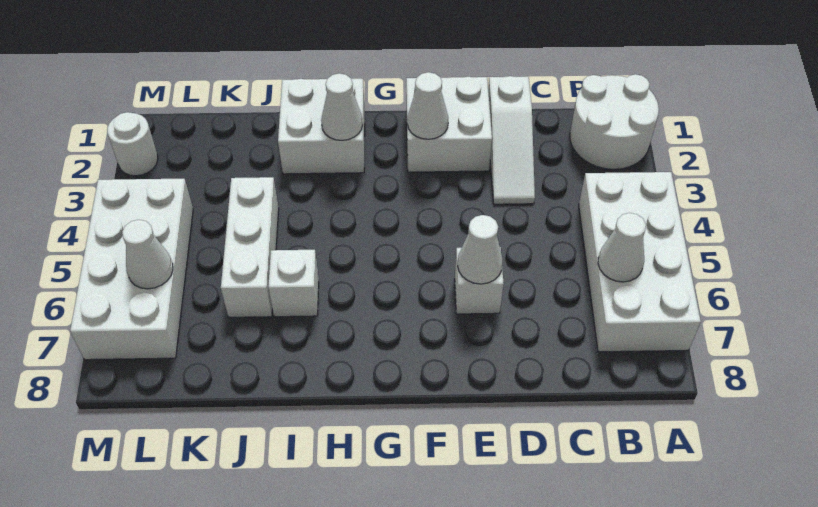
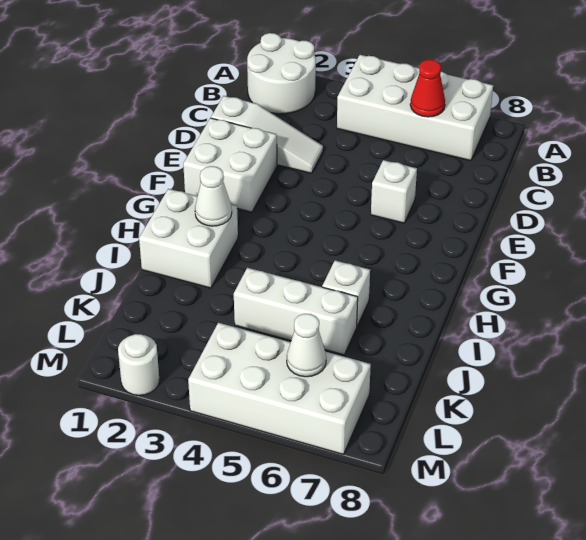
white cone B6 level 2 -> red cone B6 level 2
white cone E6 level 2 -> none
white cone F2 level 2 -> none

